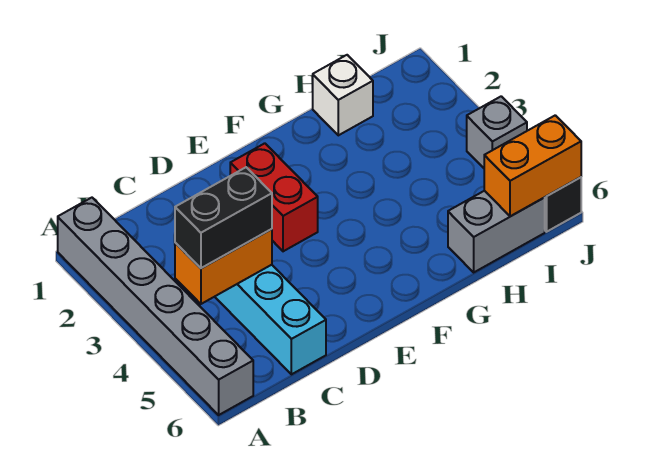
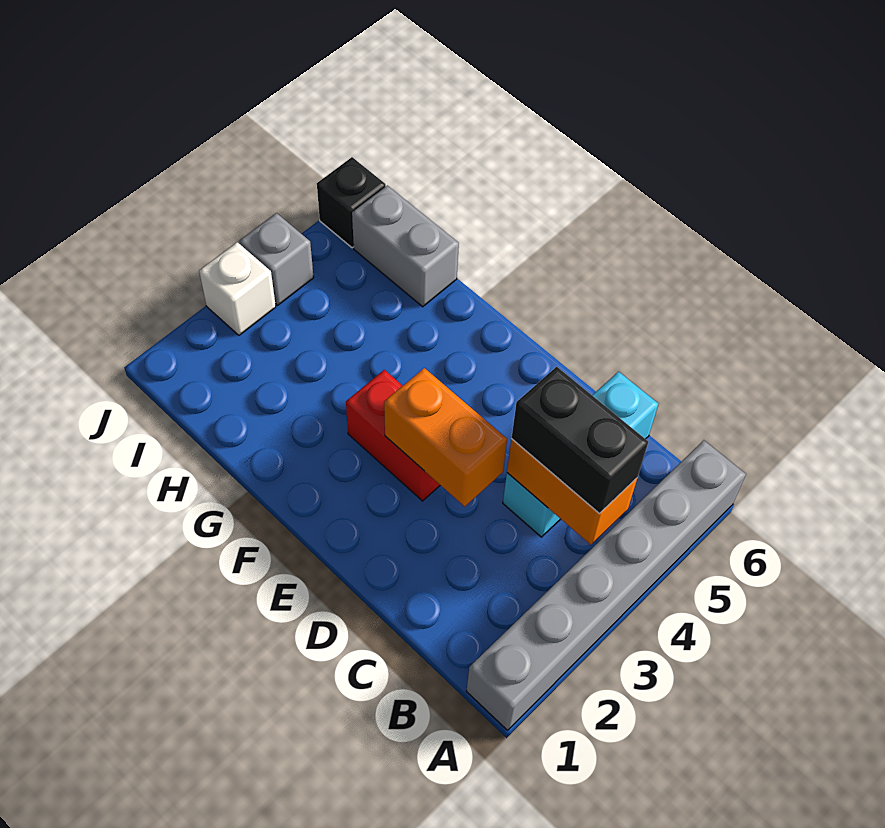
red brick E2:E3 level 1 -> red brick E3:F3 level 1
white brick H1 level 1 -> white brick J3 level 1
orange brick I6:J6 level 2 -> orange brick D3:E3 level 2

